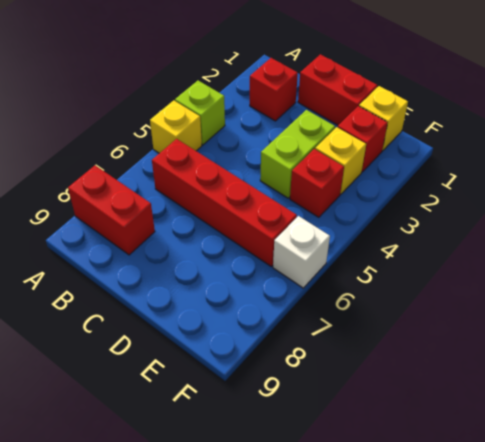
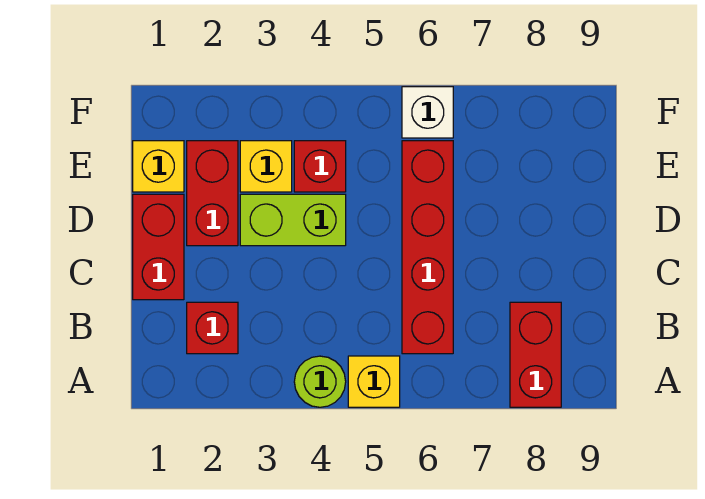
lime brick A4 level 1 -> lime round brick A4 level 1
red brick E2 level 1 -> red brick D2:E2 level 1

